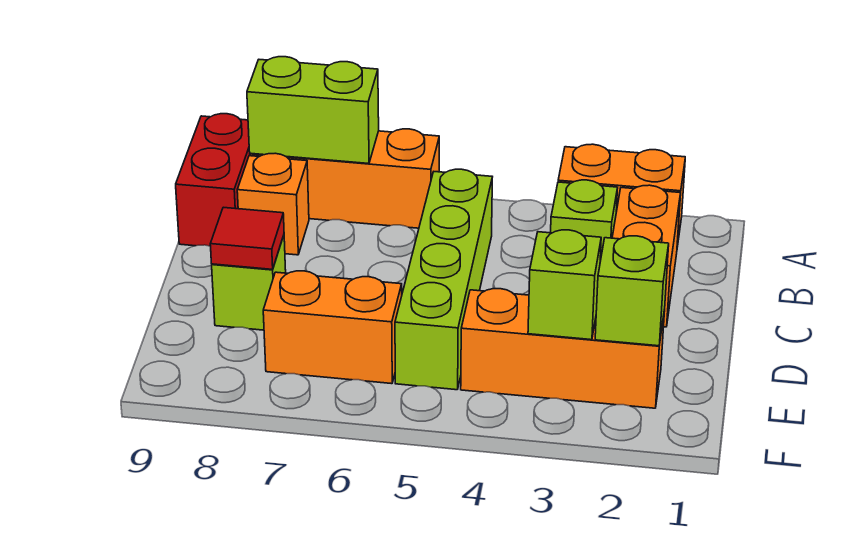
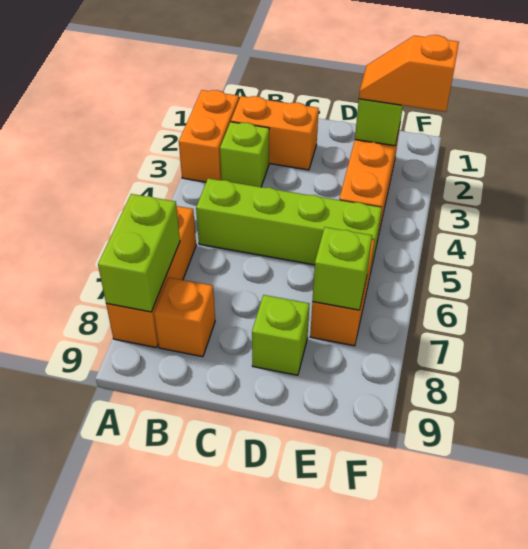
red brick A9:B9 level 1 -> none
red tile D8 level 2 -> none
none -> orange slope E2:F2 level 3 top F
lime brick E3 level 2 -> lime brick E7 level 2

